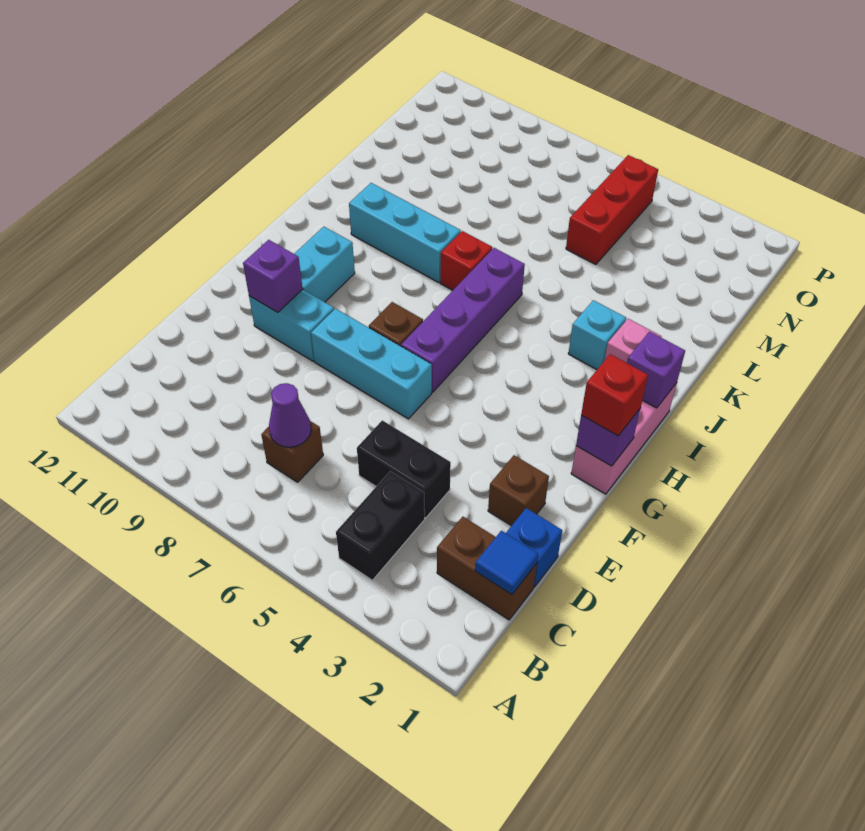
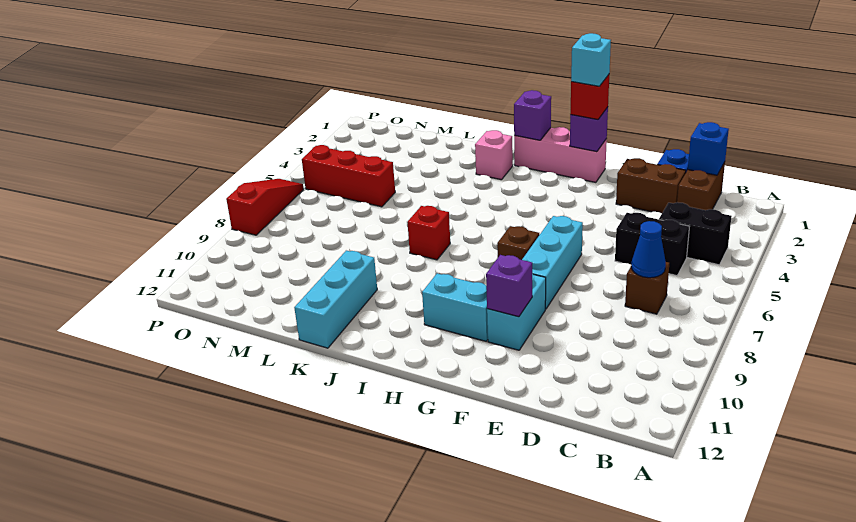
blue tile C1 level 2 -> blue brick C1 level 2
purple cone C7 level 2 -> blue cone C7 level 2
black brick D4:D5 level 1 -> black brick C5:D5 level 1
brown brick E2 level 1 -> brown brick D2:E2 level 1
purple brick G6:J6 level 1 -> none
cyan brick J3 level 1 -> cyan brick G1 level 4
cyan brick J8:J10 level 1 -> cyan brick K10:K12 level 1
none -> red slope P6:P8 level 1 top 8

